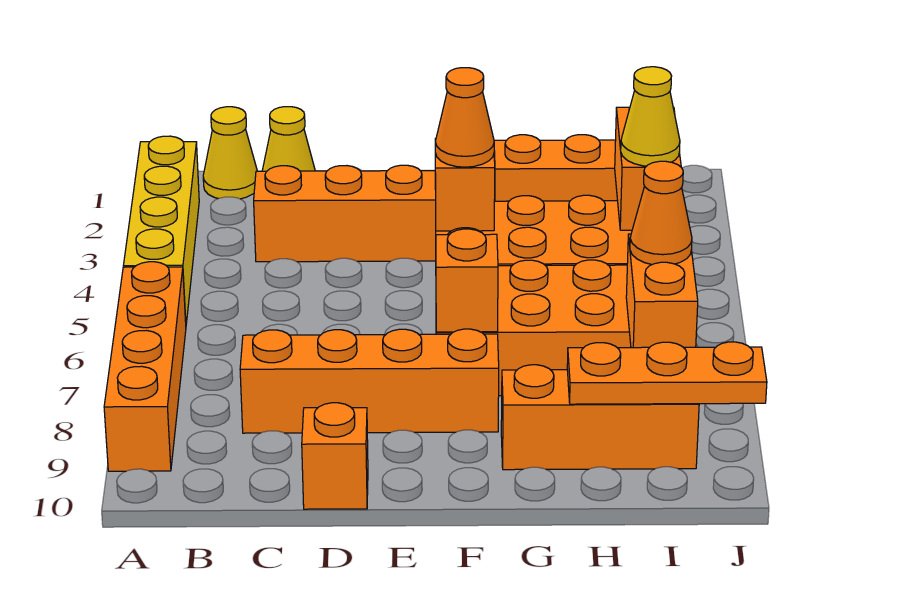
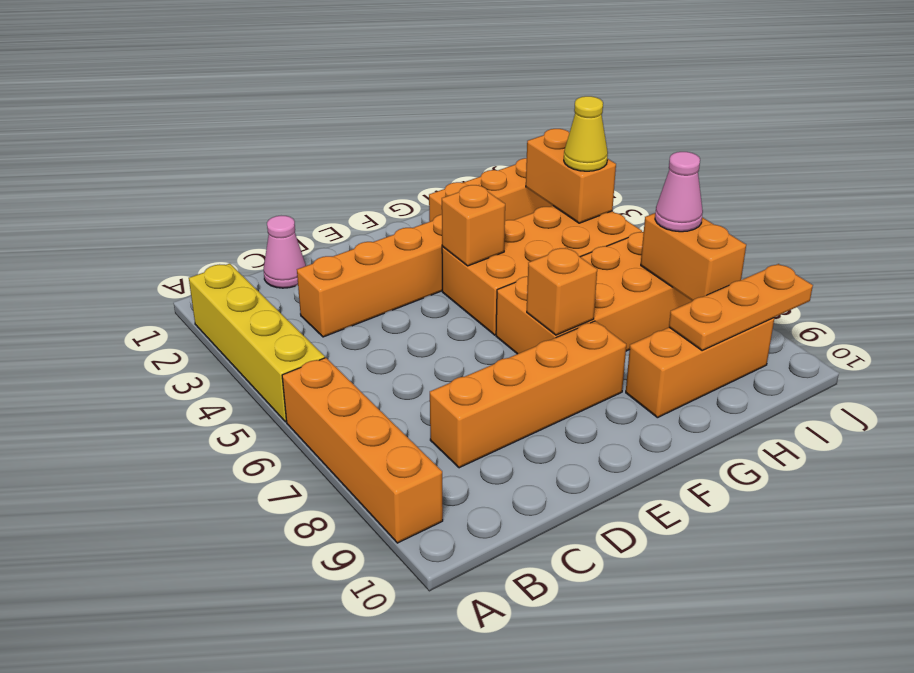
yellow cone B1 level 1 -> none
yellow cone C1 level 1 -> pink cone C1 level 1
orange brick D10 level 1 -> none
orange cone F4 level 3 -> none
orange cone I7 level 3 -> pink cone I7 level 3

